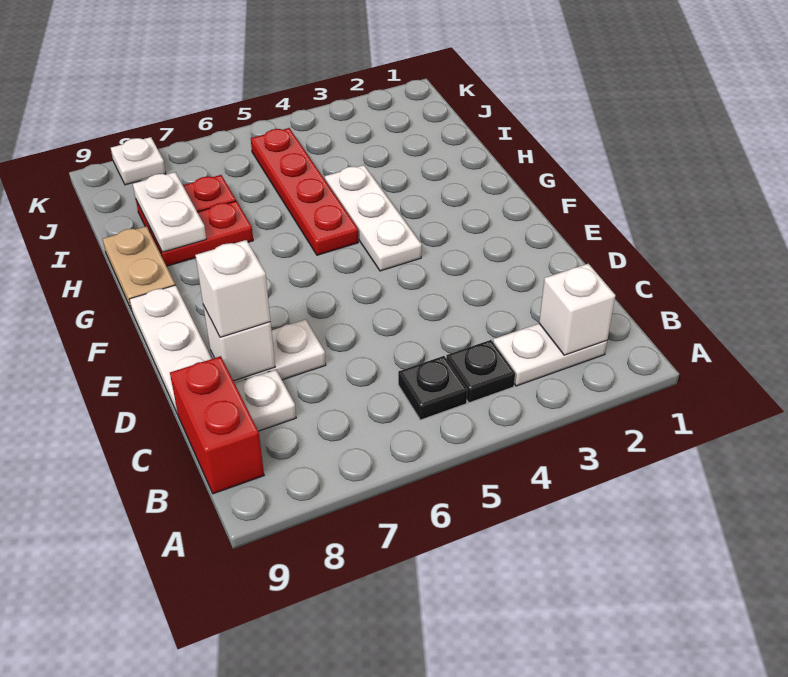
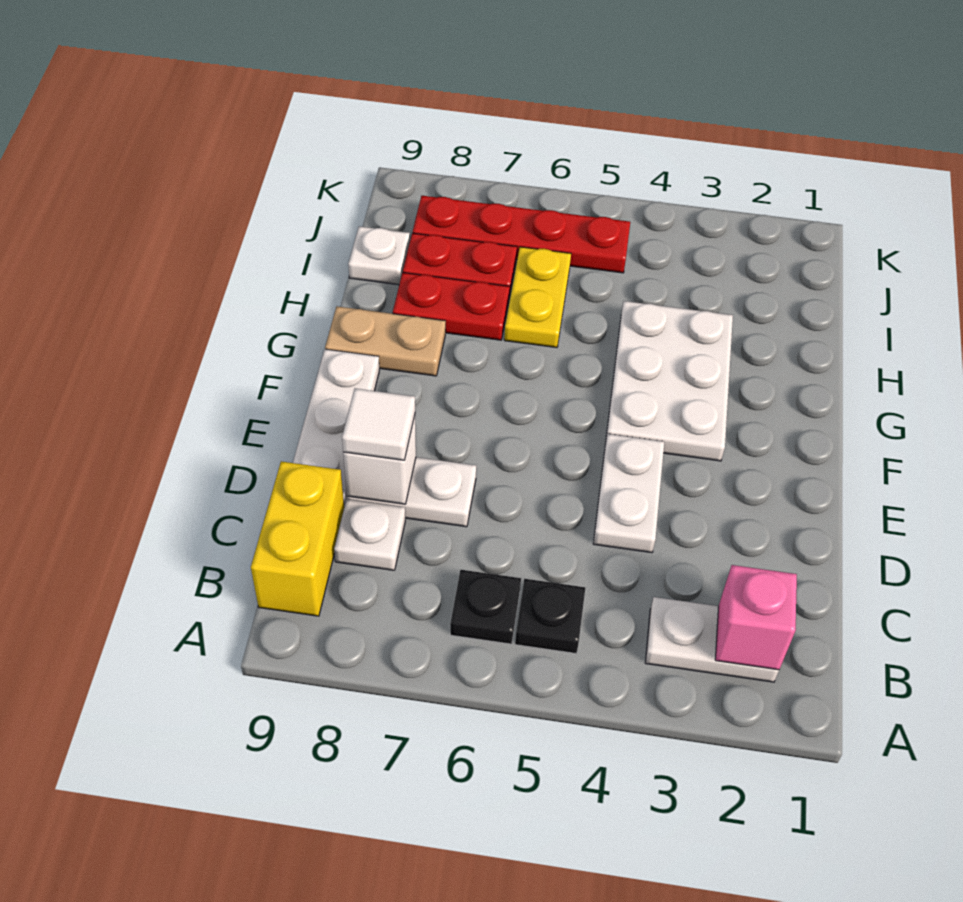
white brick B2 level 2 -> pink brick B2 level 2
black plate B4 level 1 -> black plate B6 level 1
red brick B9:C9 level 1 -> yellow brick B9:C9 level 1
white brick D8 level 3 -> white tile D8 level 3
white plate F4:H4 level 1 -> white plate F3:H4 level 1
red plate G5:J5 level 1 -> red plate J5:J8 level 1
tan plate G9:H9 level 1 -> tan plate G8:G9 level 1
none -> yellow plate H6:I6 level 1
white plate H8:I8 level 2 -> white plate D4:E4 level 1
white plate K8 level 1 -> white plate I9 level 1

